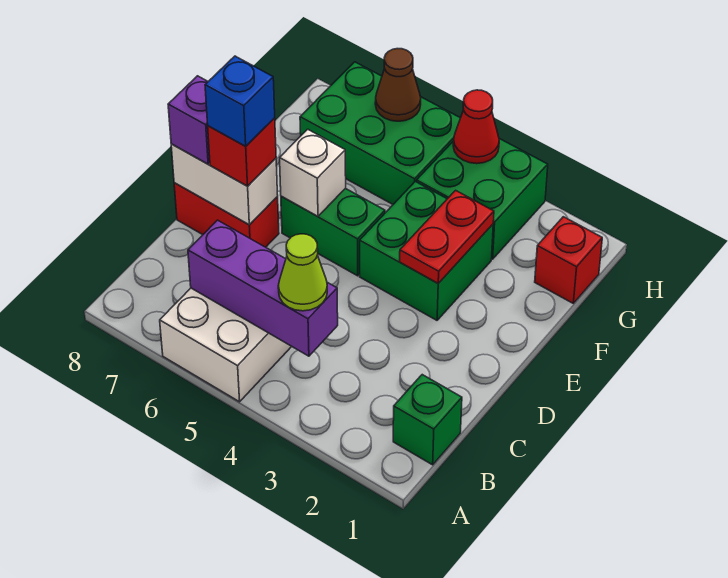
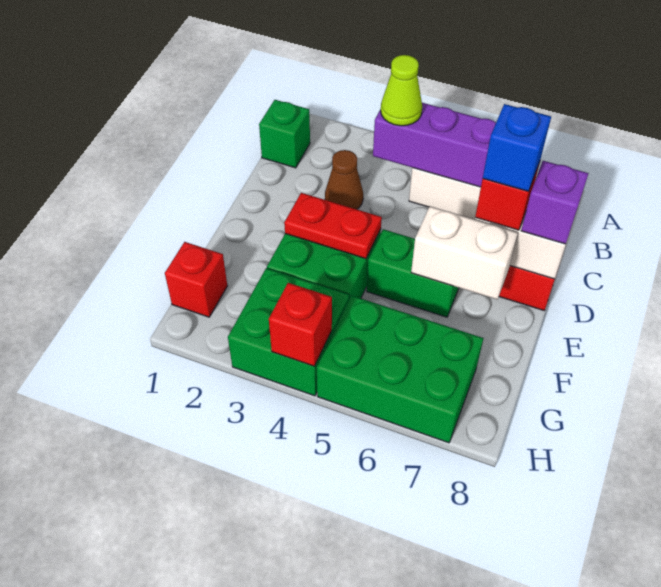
red plate E3:F3 level 2 -> red plate E3:E4 level 2
white brick E6 level 2 -> white brick E6:E7 level 2
red cone H4 level 2 -> red brick H4 level 2
brown cone H6 level 2 -> brown cone C3 level 1

